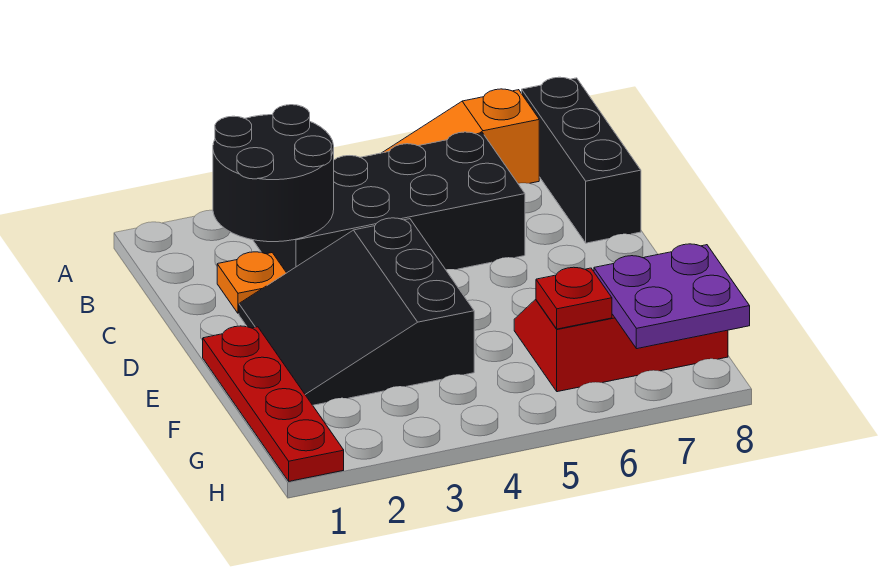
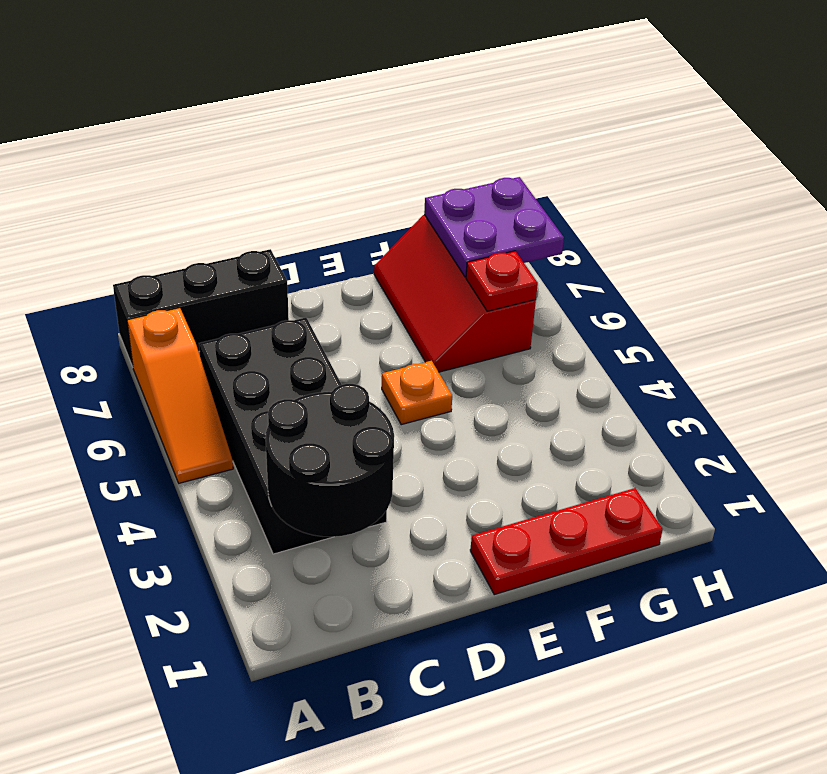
orange plate C2 level 1 -> orange plate E5 level 1
black slope D2:F4 level 1 top 4 -> none
red plate E1:H1 level 1 -> red plate E1:G1 level 1

